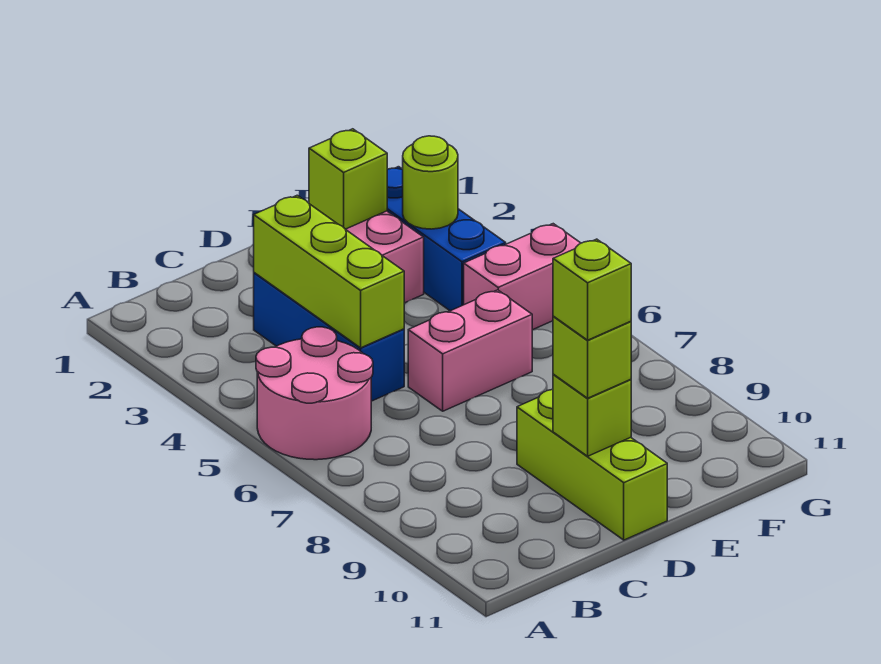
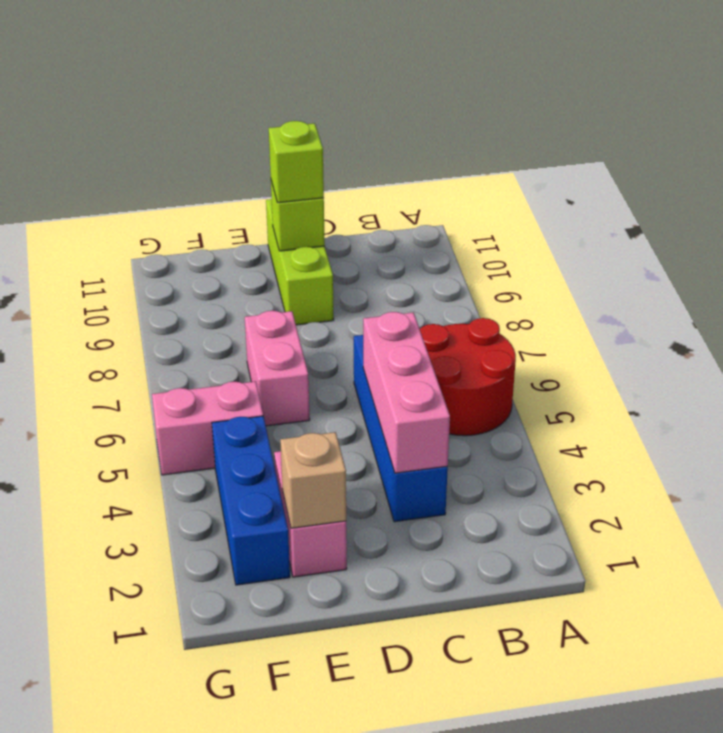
pink round brick A5:B6 level 1 -> red round brick A5:B6 level 1
blue brick C3:C5 level 1 -> blue brick C3:C6 level 1
lime brick C3:C5 level 2 -> pink brick C3:C5 level 2
pink brick D6:E6 level 1 -> pink brick E6:E7 level 1
lime brick D10 level 4 -> none
lime brick E2 level 2 -> tan brick E2 level 2
lime round brick F3 level 2 -> none

